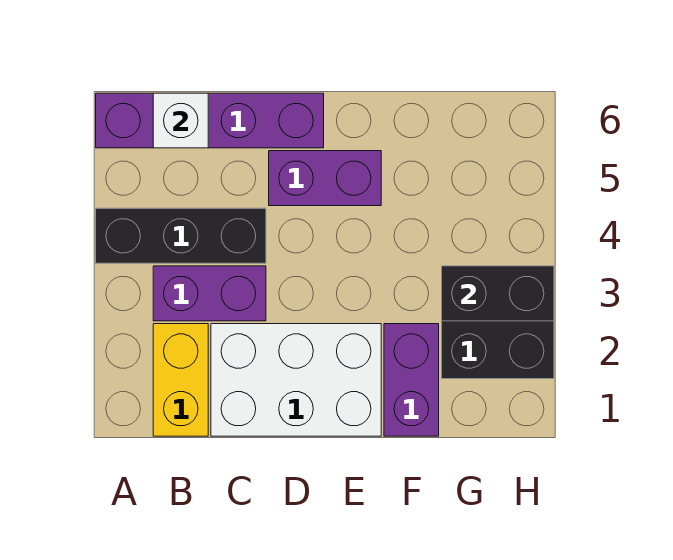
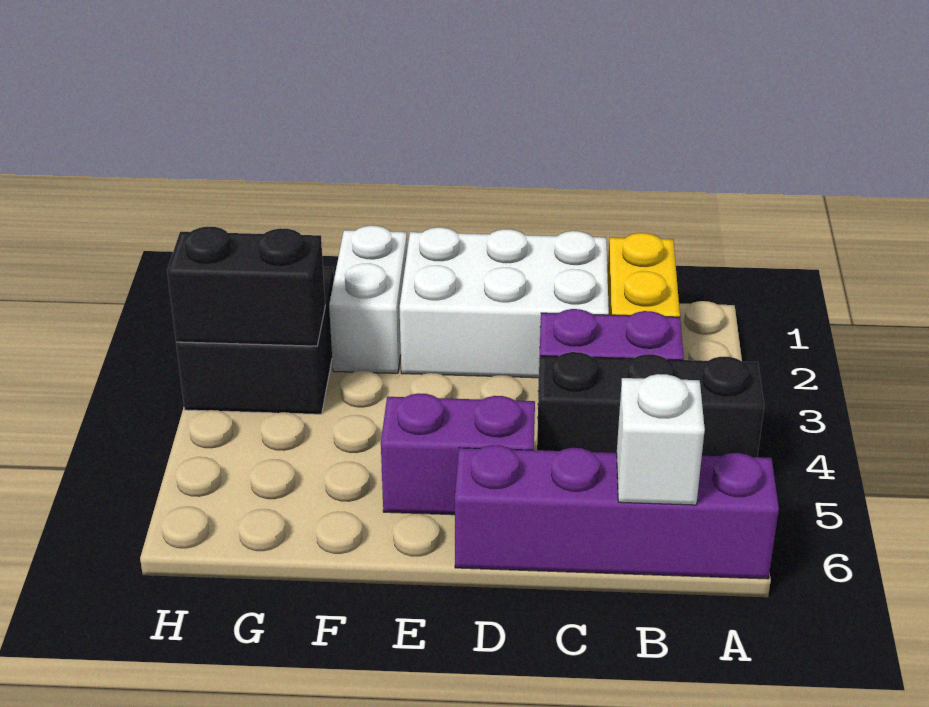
purple brick F1:F2 level 1 -> white brick F1:F2 level 1

